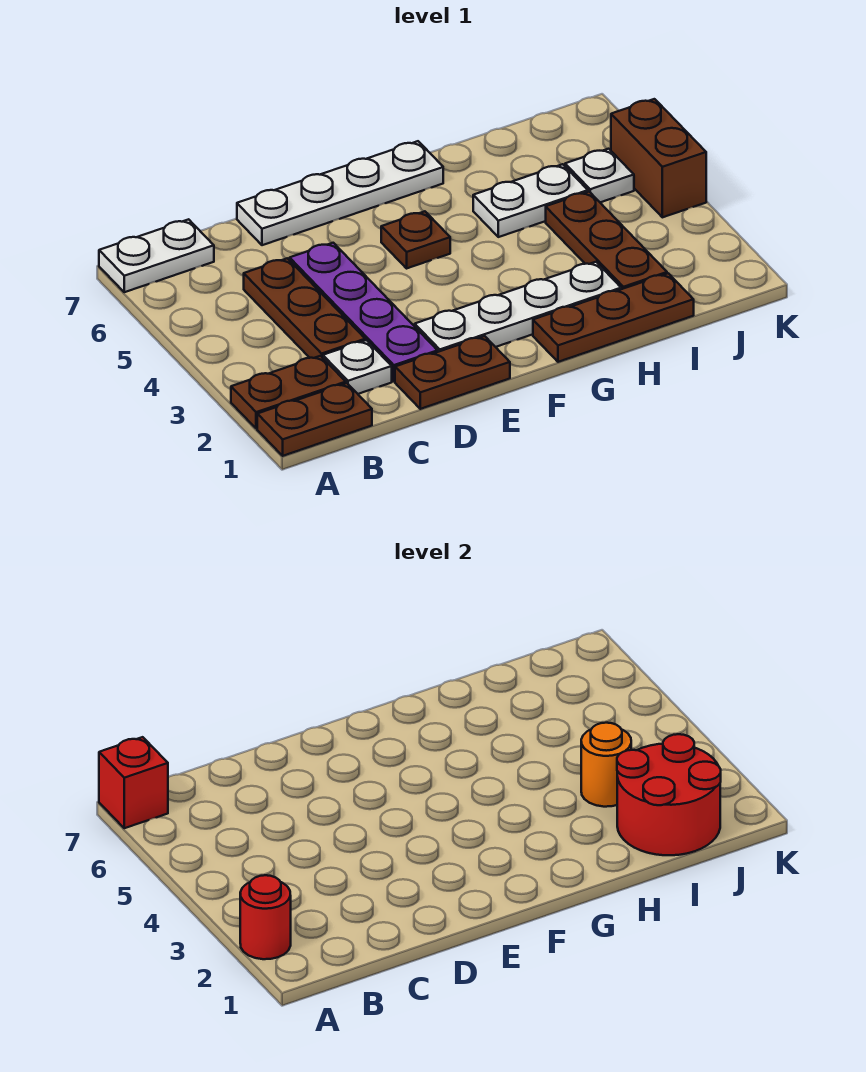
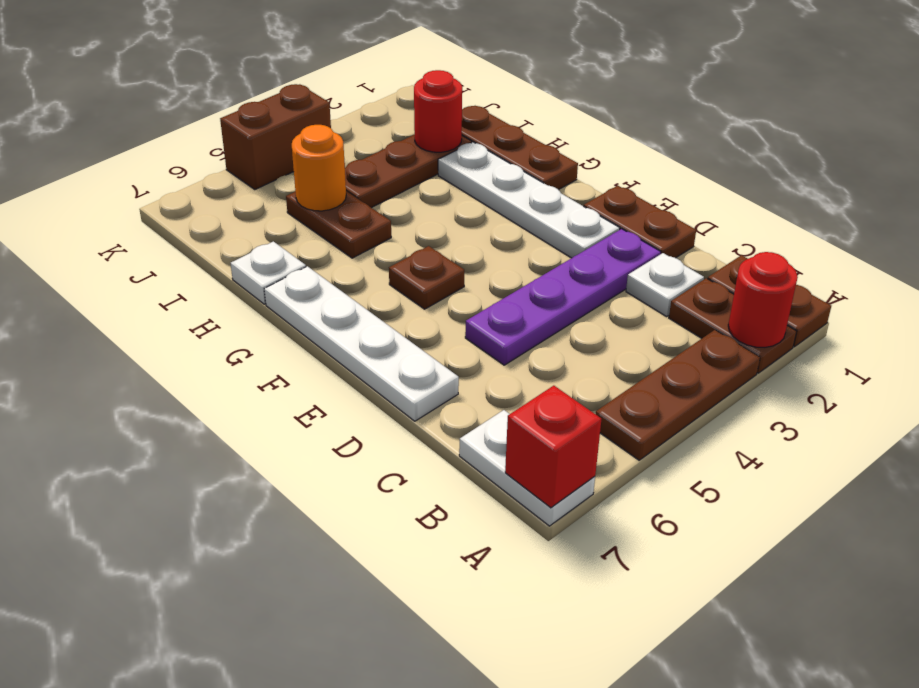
brown plate C3:C5 level 1 -> brown plate A3:A5 level 1
white plate H5:I5 level 1 -> brown plate H5:I5 level 1
red round brick I1:J2 level 2 -> red round brick I2 level 2
orange round brick I3 level 2 -> orange round brick I5 level 2
white plate J5 level 1 -> white plate H7 level 1

